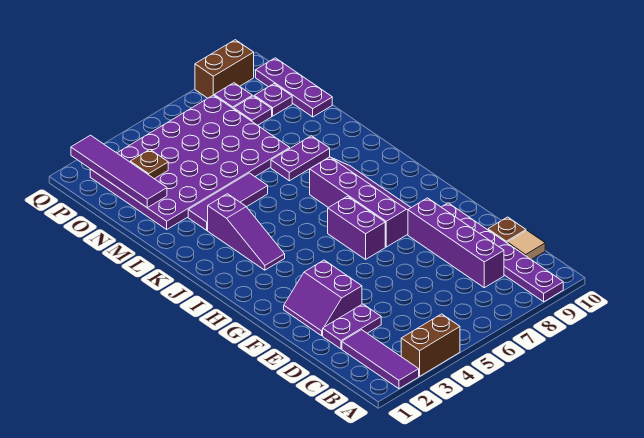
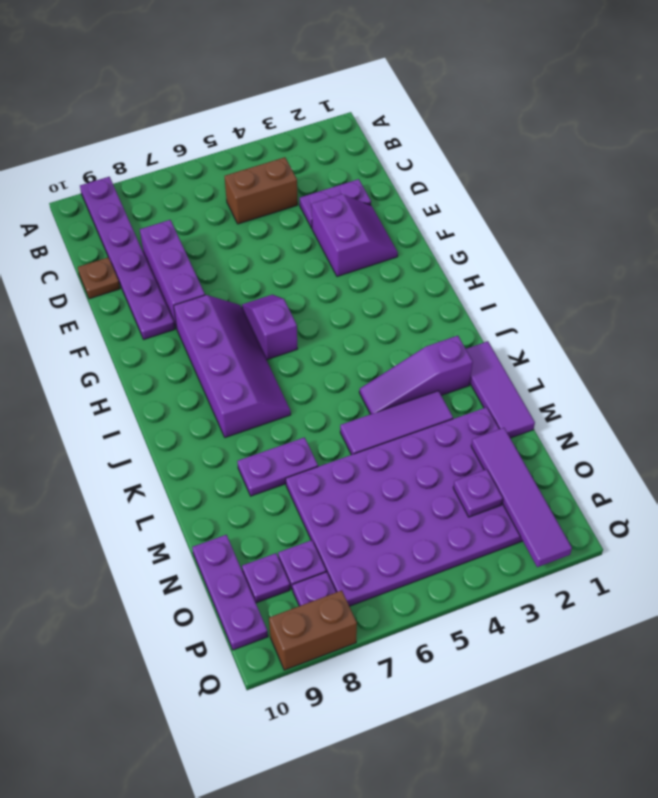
purple tile A2:C2 level 1 -> purple tile K1:M1 level 1
brown brick A3:A4 level 1 -> brown brick C4:C5 level 1
purple brick C8:F8 level 1 -> purple brick D8:F8 level 1
tan tile C10 level 1 -> none
purple brick G6:H6 level 1 -> purple slope G6:H6 level 1 top H
purple slope G7:J8 level 1 top 7 -> purple slope G7:J8 level 1 top 8
purple slope I3:K3 level 1 top K -> purple slope K2:K4 level 1 top 2
brown plate O3 level 2 -> purple plate O3 level 2

